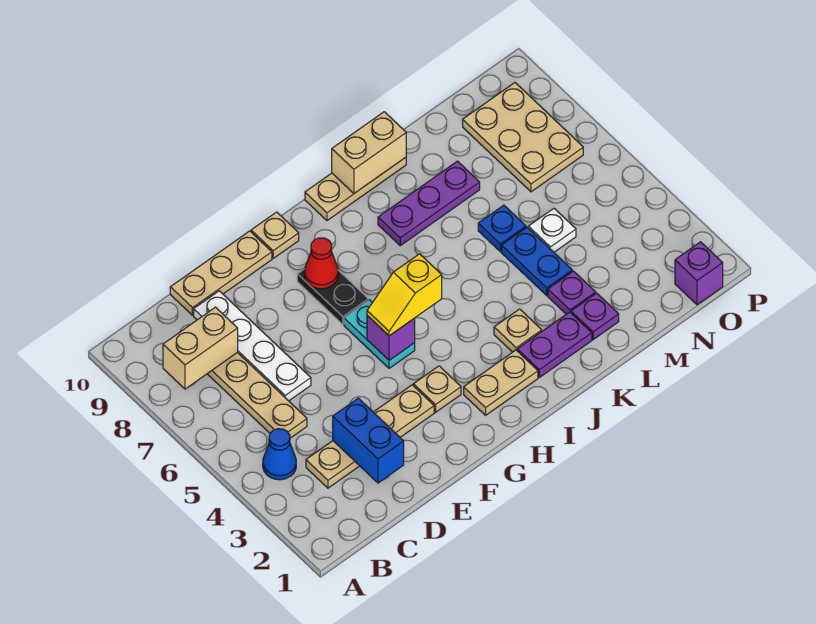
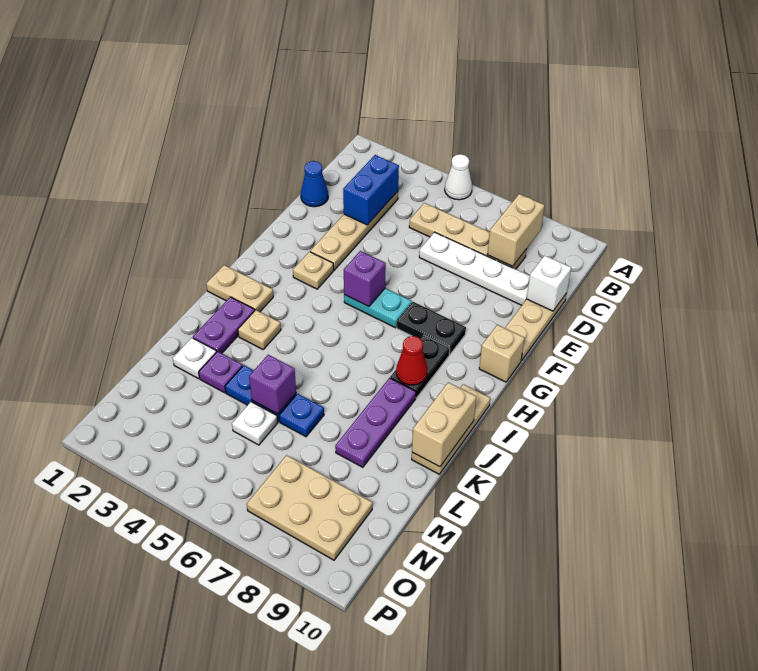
none -> white cone A5 level 1
blue cone B4 level 1 -> blue cone D1 level 1
blue brick D2:D3 level 2 -> blue brick C3:D3 level 2
none -> white brick D10 level 2
yellow slope G5:H5 level 3 top H -> none
red cone G8 level 2 -> red cone I8 level 2
tan plate G10 level 1 -> tan brick G10 level 1
tan plate H2:I2 level 1 -> tan plate I1:I2 level 1
none -> black plate H8:I8 level 1
purple plate L2 level 1 -> white plate L2 level 1
purple brick O1 level 1 -> purple brick L5 level 2

